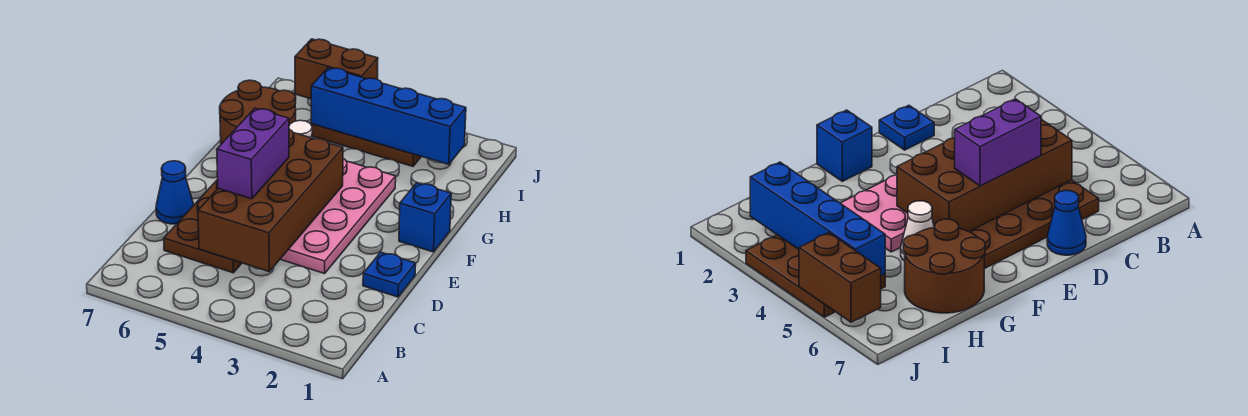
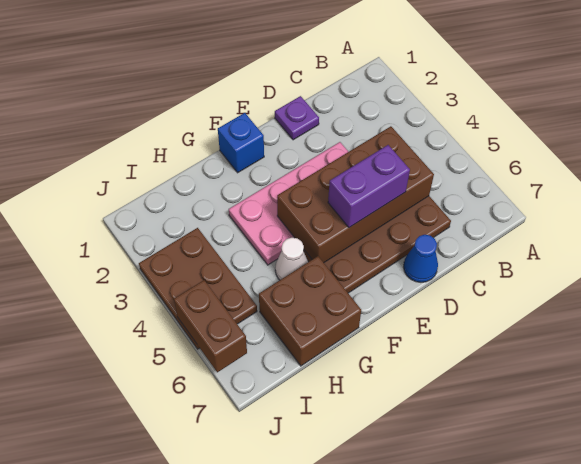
blue plate D1 level 1 -> purple plate D1 level 1
brown round brick G6:H7 level 1 -> brown brick G6:H7 level 1
blue brick I2:I5 level 2 -> none

